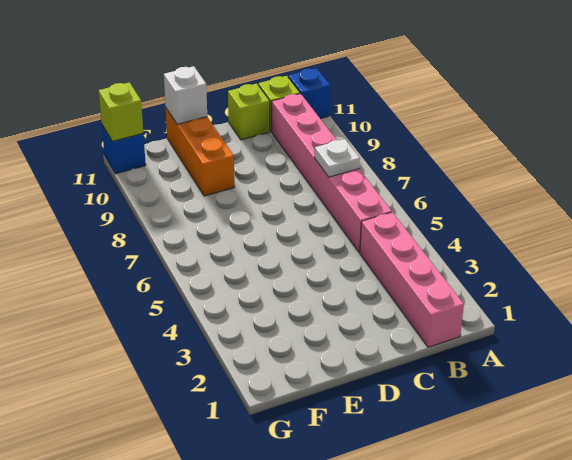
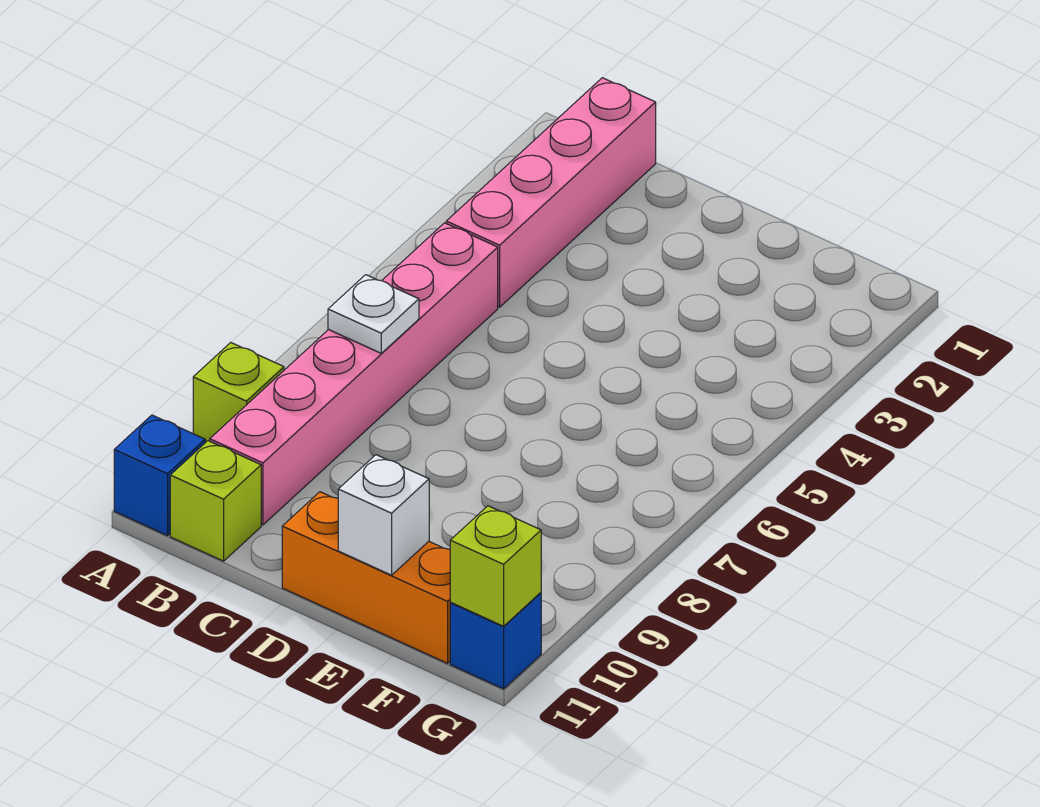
lime brick C11 level 1 -> lime brick A9 level 1
orange brick E9:E11 level 1 -> orange brick D11:F11 level 1

